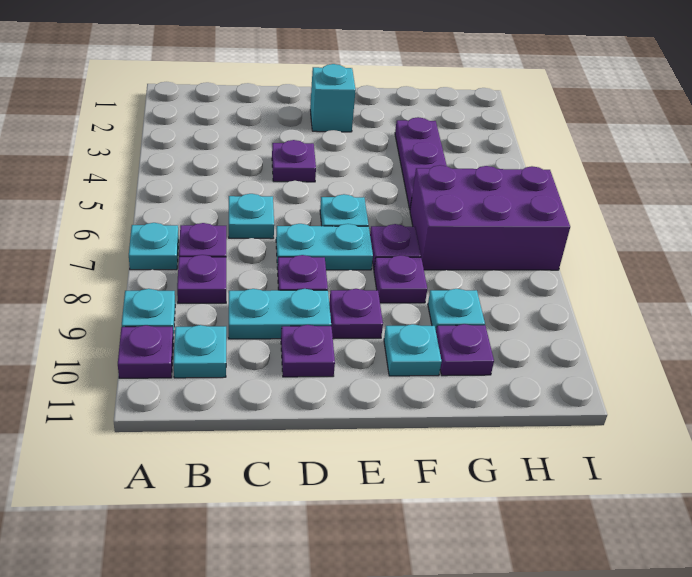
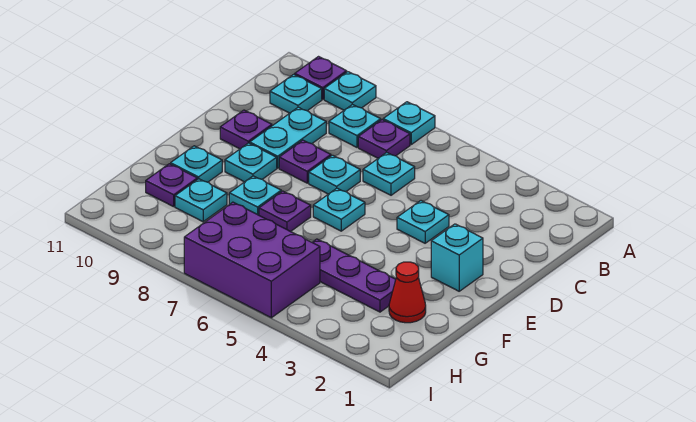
purple plate B8 level 1 -> cyan plate B8 level 1
purple plate D4 level 1 -> cyan plate D4 level 1
cyan plate D7:E7 level 1 -> cyan plate D7 level 1
purple plate E9 level 1 -> cyan plate E9 level 1
purple plate F8 level 1 -> cyan plate F8 level 1
none -> red cone G2 level 1
purple brick G6:I7 level 1 -> purple brick H5:I7 level 1

